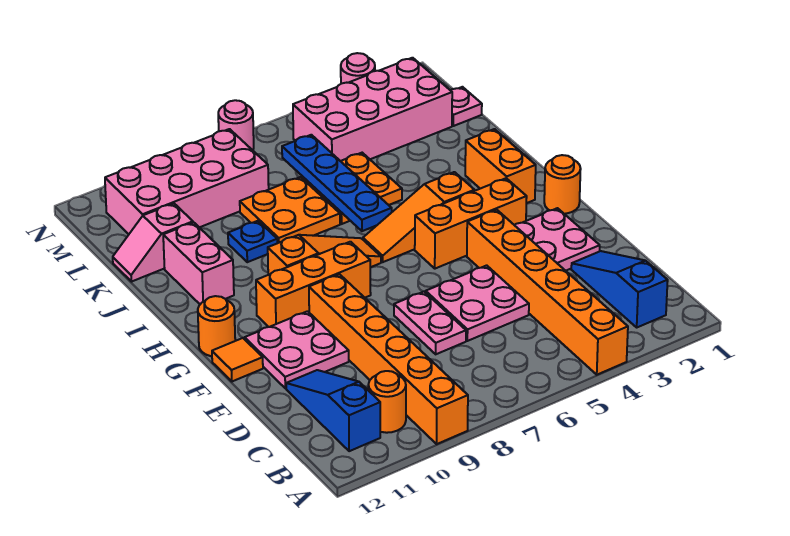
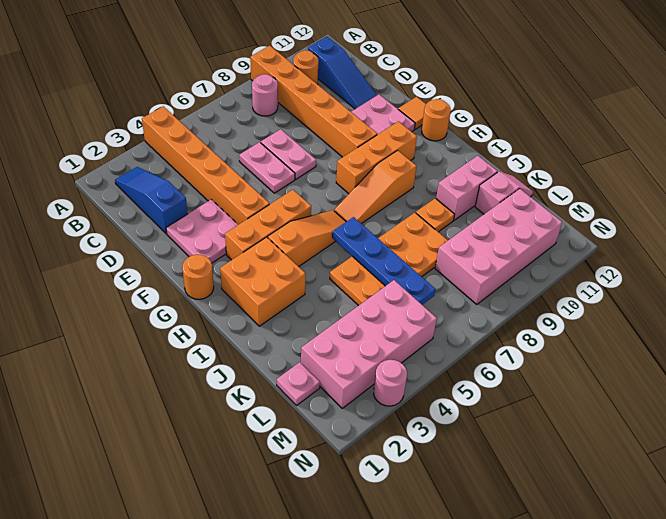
blue slope B2:D2 level 1 top B -> blue slope B2:D2 level 1 top D
pink plate D5:E6 level 1 -> pink plate D6:E6 level 1
orange brick H2:I2 level 1 -> orange brick H2:I3 level 1
pink brick I11:J11 level 1 -> pink brick J10:J11 level 1
blue plate J9 level 1 -> orange plate J9 level 1
pink round brick N7 level 1 -> pink round brick B8 level 1

